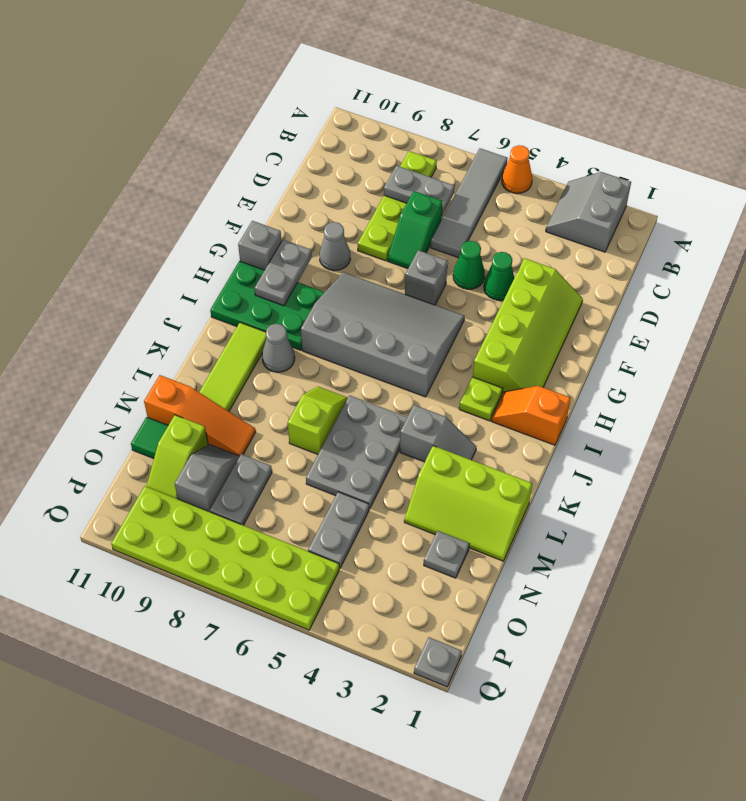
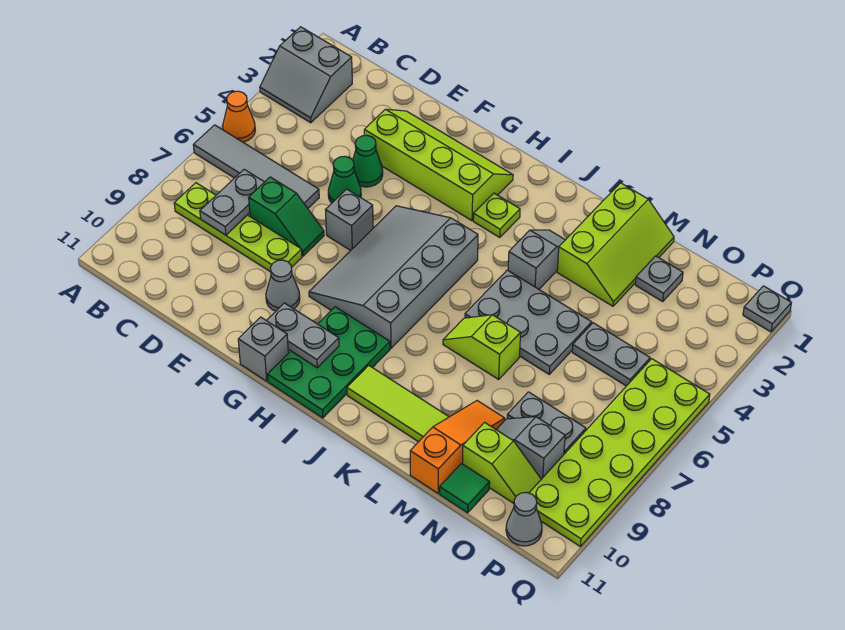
orange slope I1:I2 level 1 top 1 -> none
grey cone J9 level 1 -> grey cone P11 level 1

